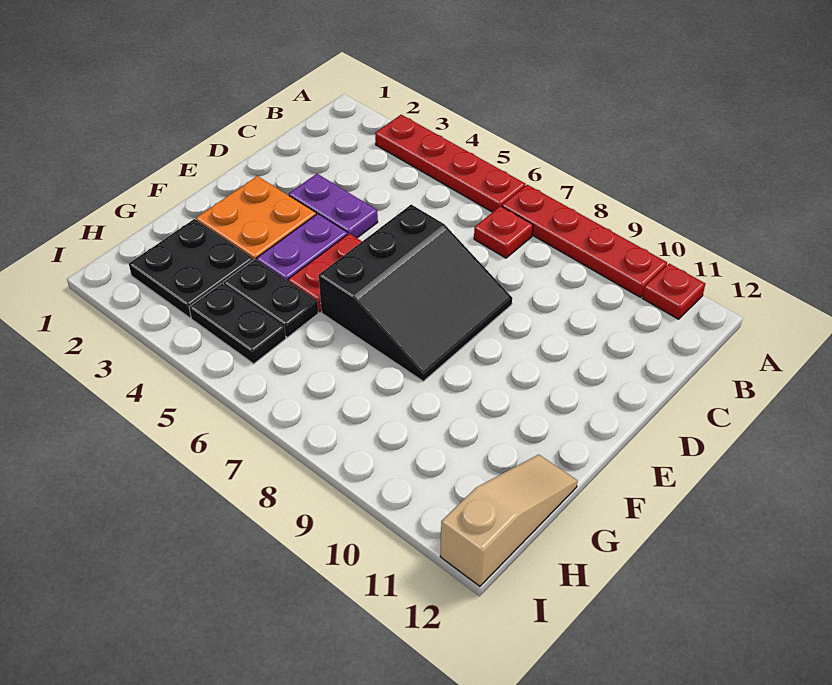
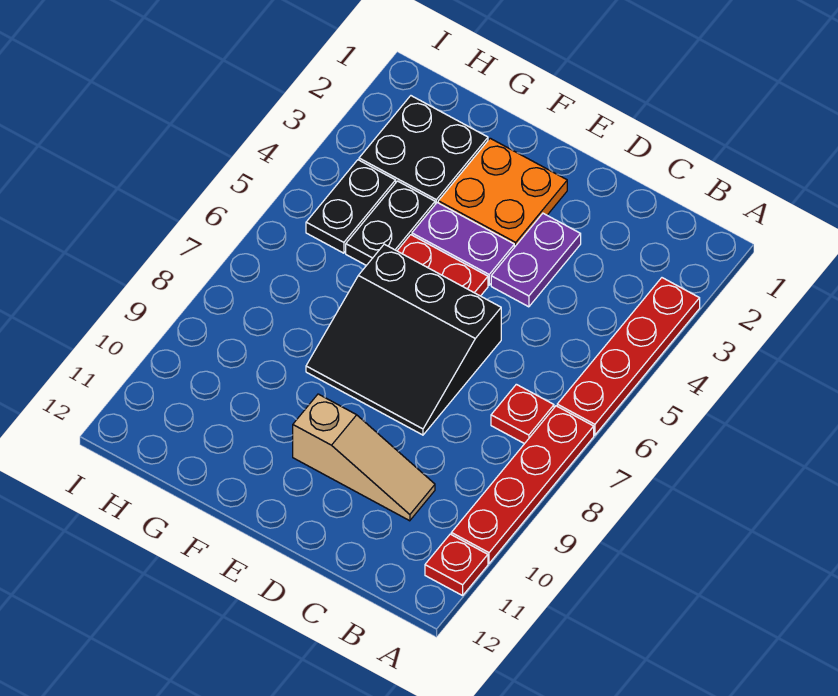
tan slope G12:I12 level 1 top I -> tan slope C10:E10 level 1 top E

